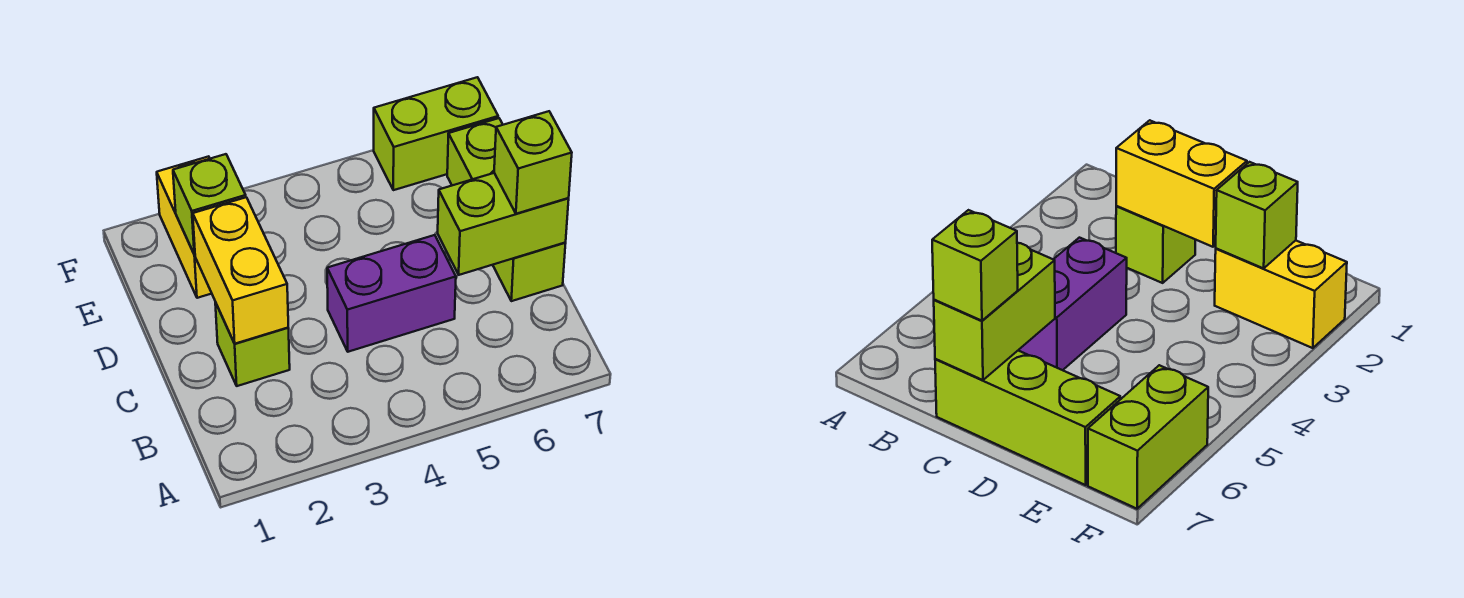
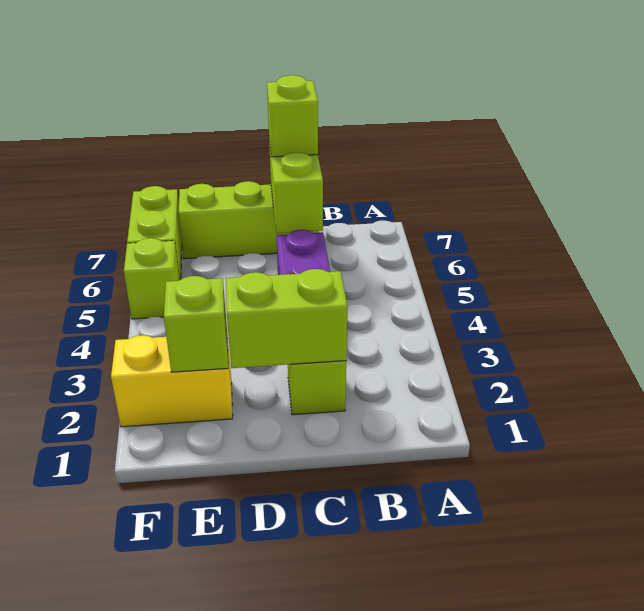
yellow brick C2:D2 level 2 -> lime brick C2:D2 level 2
none -> lime brick F5 level 1

